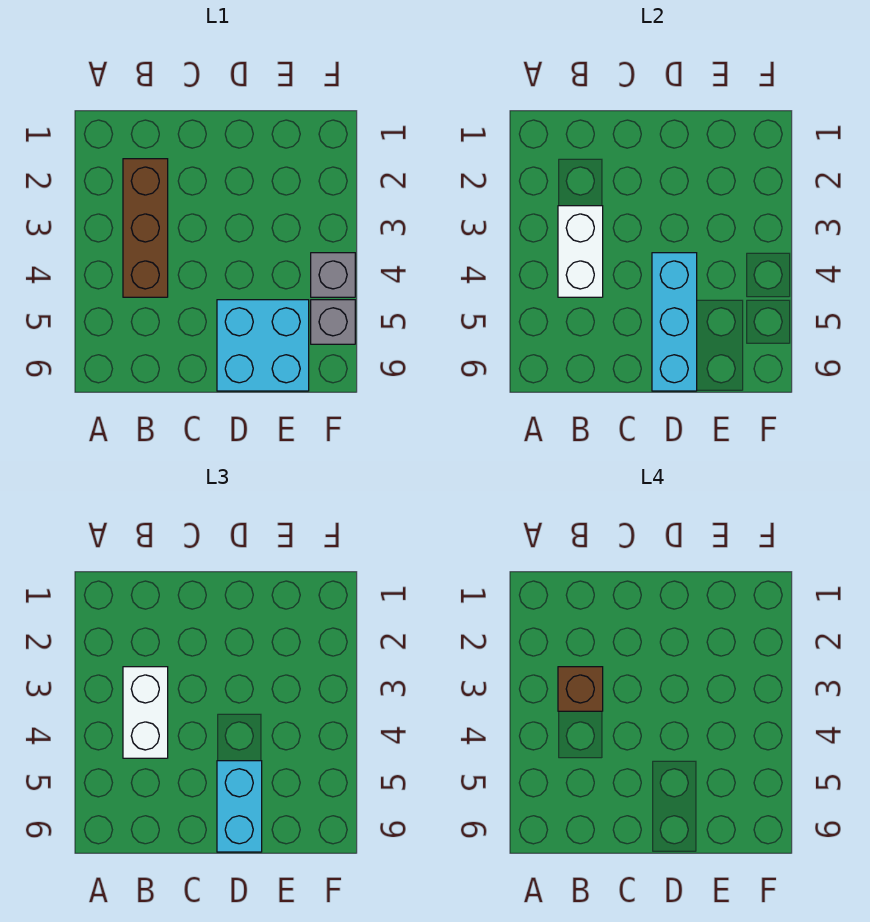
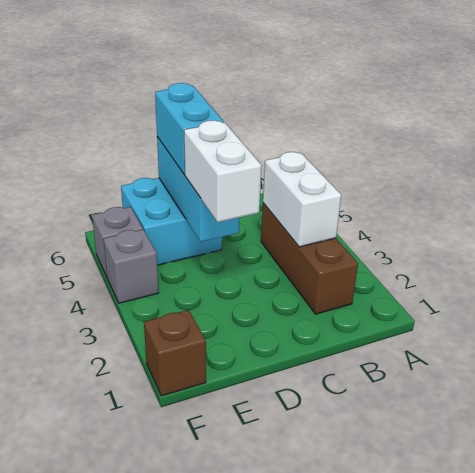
white brick B3:B4 level 3 -> white brick D3:D4 level 3
brown brick B3 level 4 -> brown brick F1 level 1

